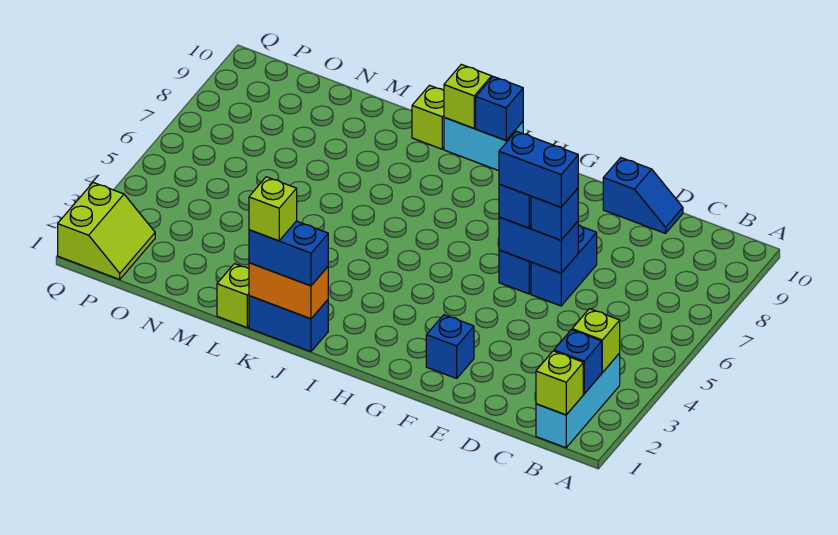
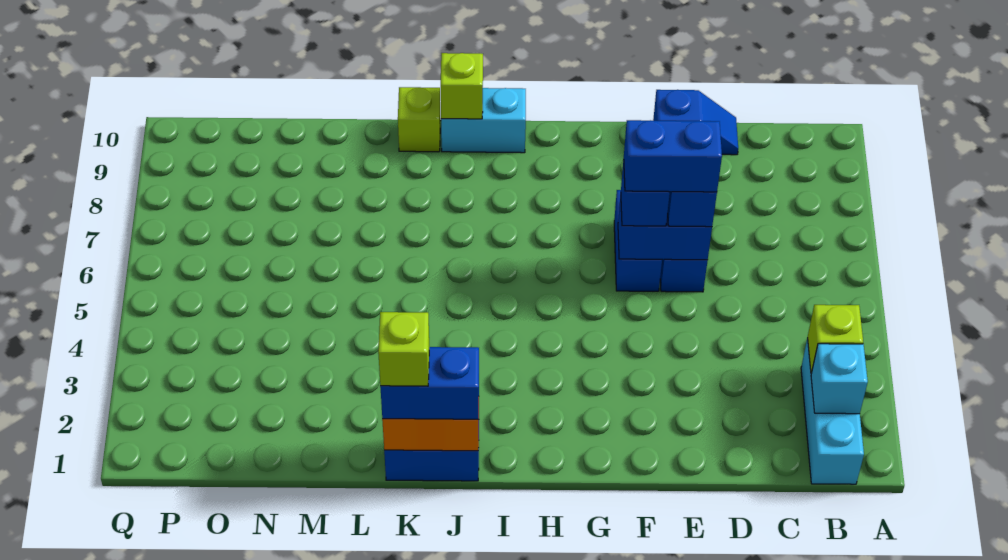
lime brick B1 level 2 -> none
blue brick B2 level 2 -> cyan brick B2 level 2
blue brick F2 level 1 -> none
blue brick I10 level 2 -> none
lime brick L1 level 1 -> none
lime slope P1:Q2 level 1 top Q -> none

